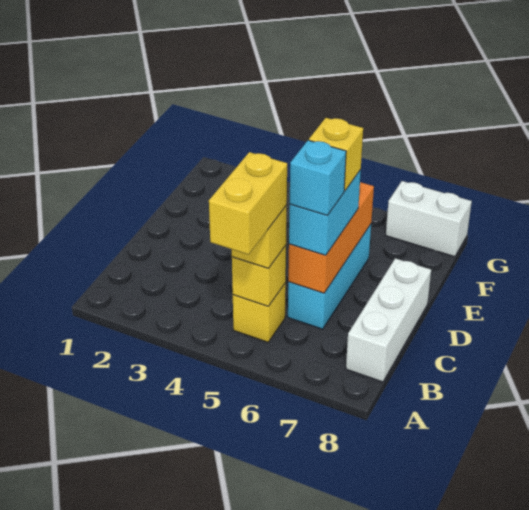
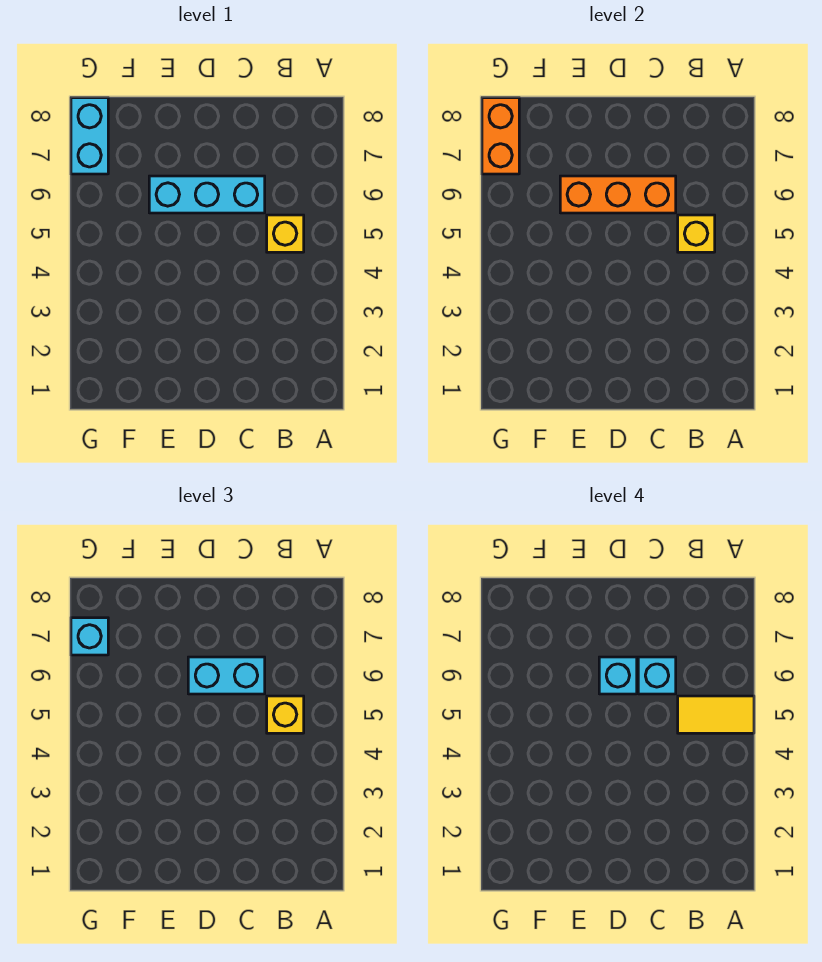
yellow brick A5:B5 level 4 -> yellow tile A5:B5 level 4
white brick B8:D8 level 1 -> none
yellow brick D6 level 4 -> cyan brick D6 level 4
white brick G7:G8 level 1 -> cyan brick G7:G8 level 1
none -> orange brick G7:G8 level 2
none -> cyan brick G7 level 3

